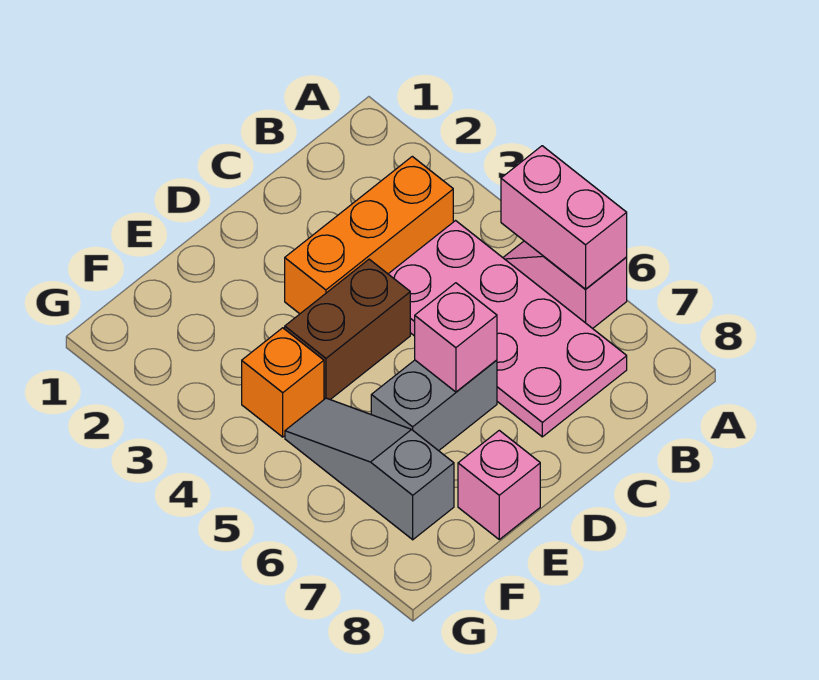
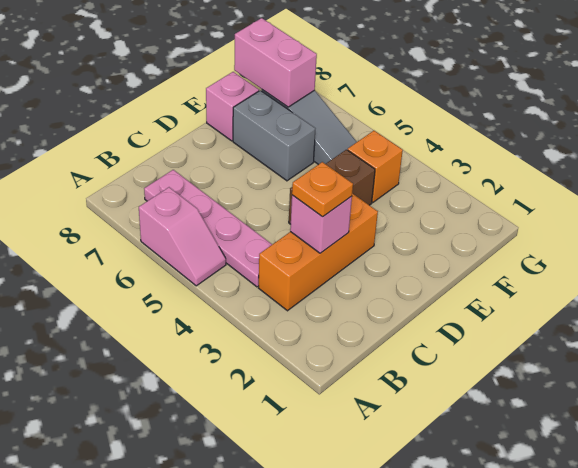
pink brick A5:A6 level 2 -> pink brick F7:F8 level 2
pink plate B4:C7 level 1 -> pink plate B4:B7 level 1
none -> orange plate C3 level 3
grey brick D6:E6 level 1 -> grey brick E6:E7 level 1
pink brick D6 level 2 -> pink brick C3 level 2

